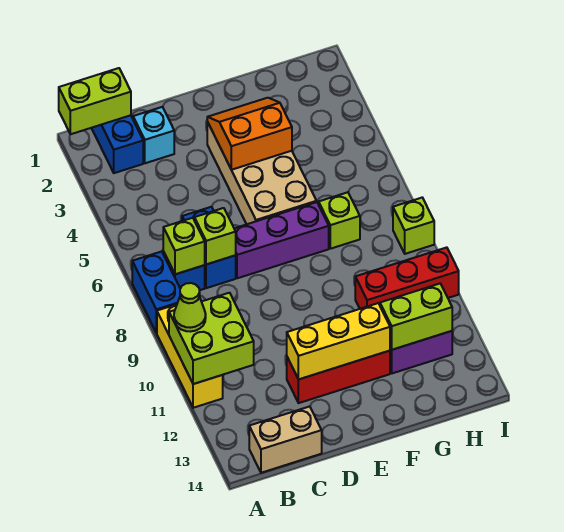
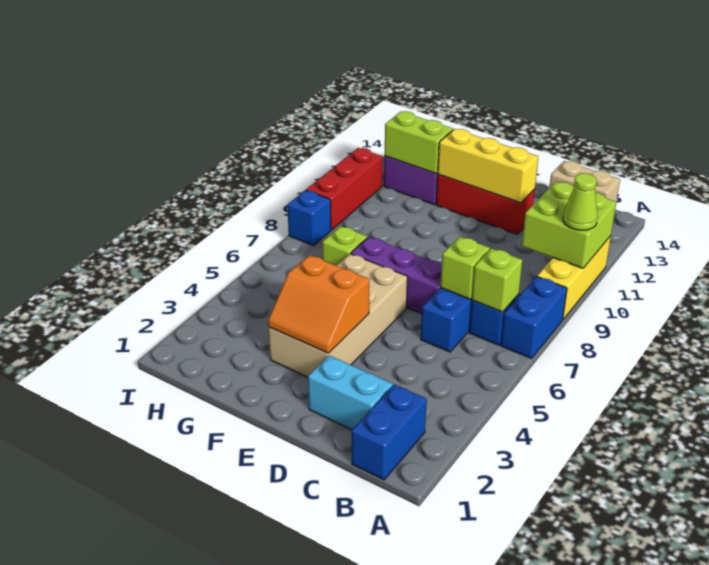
lime brick A1:B1 level 2 -> none
cyan brick C2 level 1 -> cyan brick C2:D2 level 1
red brick G10:I10 level 1 -> red brick I9:I11 level 1
lime brick I8 level 1 -> blue brick I8 level 1

